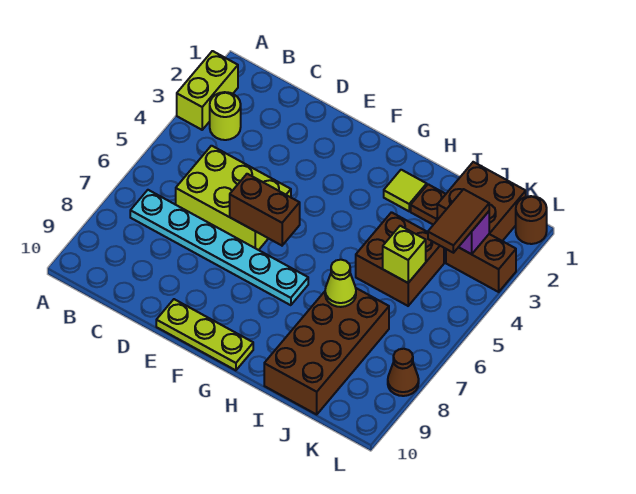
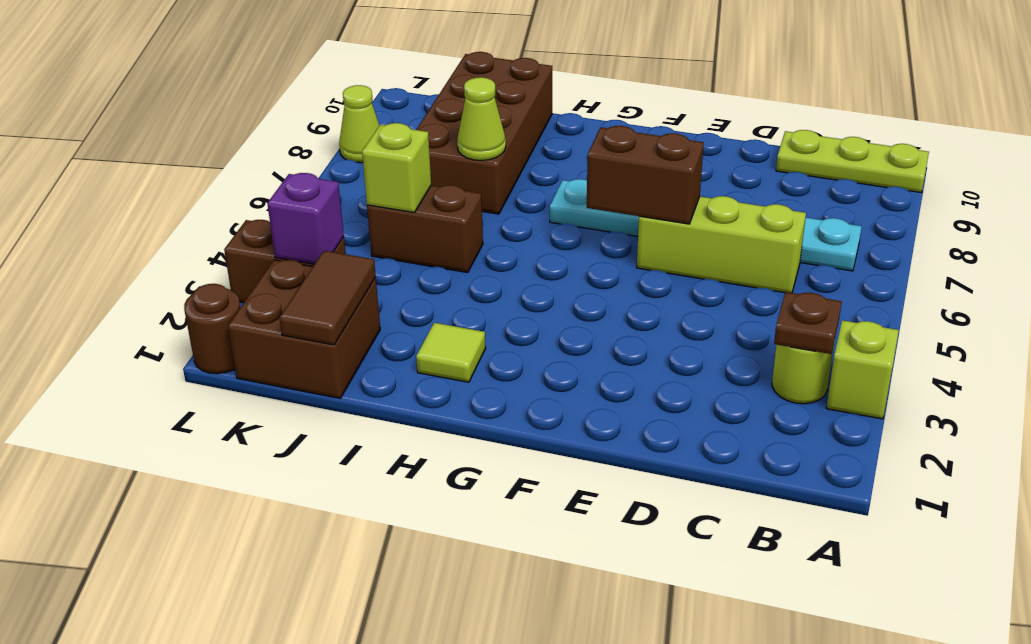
lime brick A2:A3 level 1 -> lime brick A3 level 1
lime brick C5:E6 level 1 -> lime brick C6:E6 level 1
lime plate E10:G10 level 1 -> lime plate A10:C10 level 1
brown plate I2 level 1 -> brown plate B3 level 2
brown brick I4:J5 level 1 -> brown brick I5:J5 level 1
brown tile K3:K4 level 3 -> brown tile J1:J2 level 2
brown cone L8 level 1 -> lime cone L8 level 1

